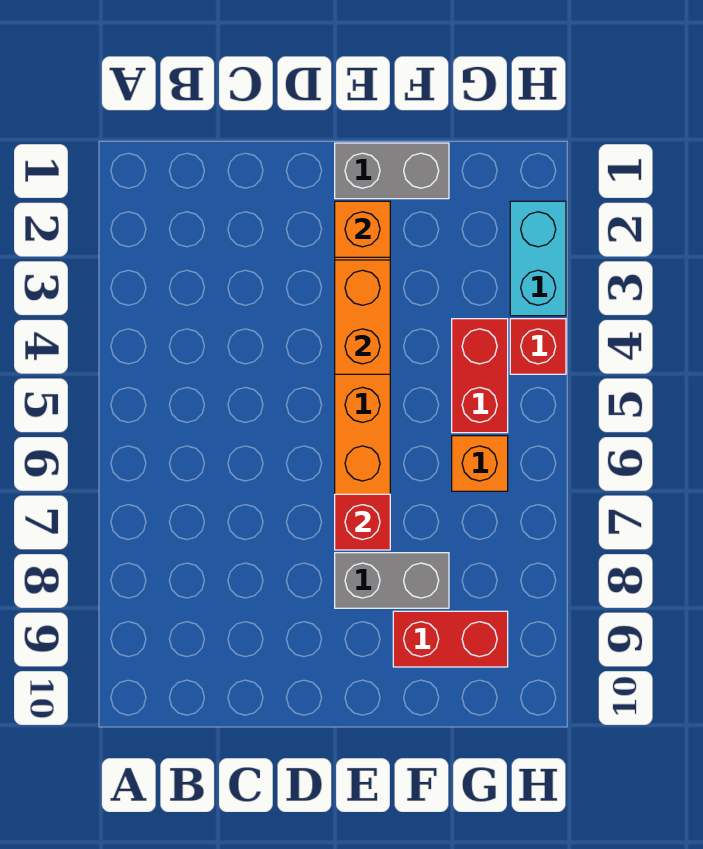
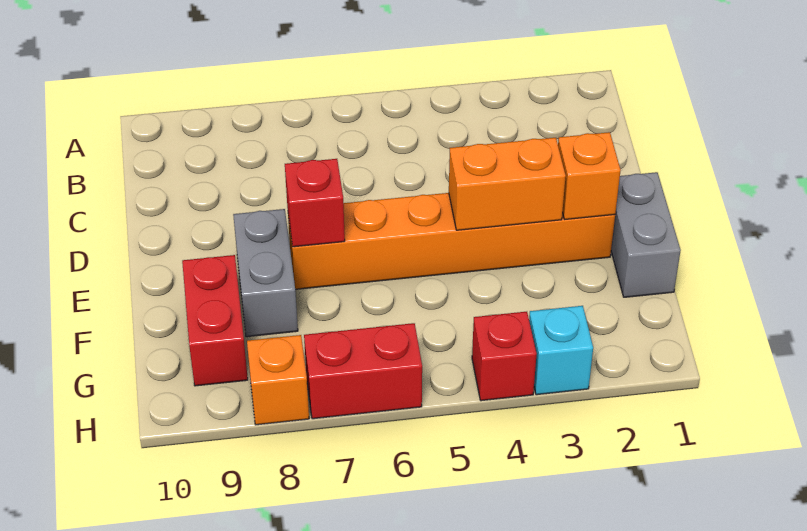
red brick G4:G5 level 1 -> red brick H6:H7 level 1
orange brick G6 level 1 -> orange brick H8 level 1
cyan brick H2:H3 level 1 -> cyan brick H3 level 1

